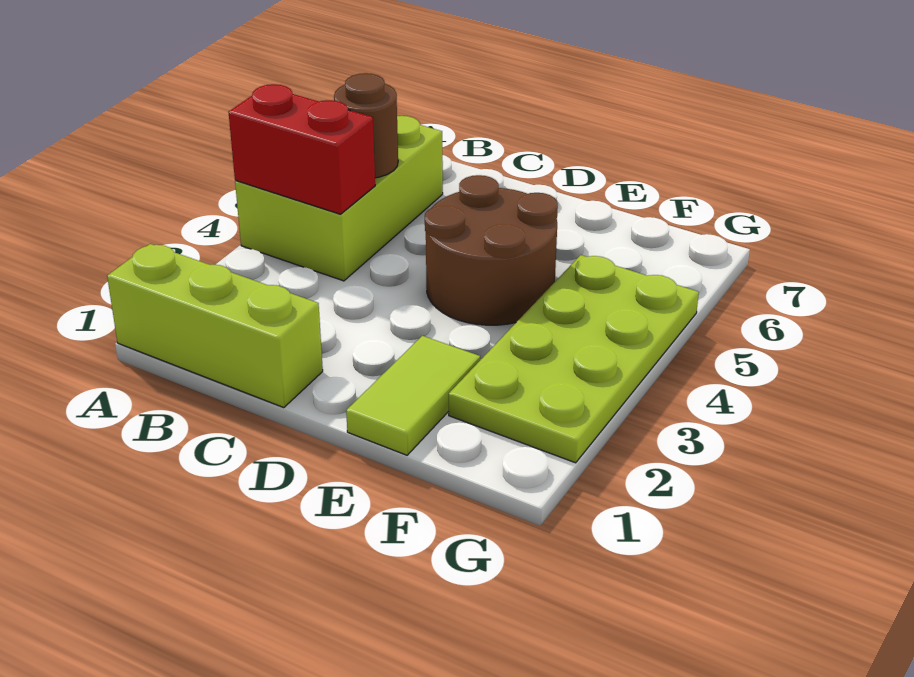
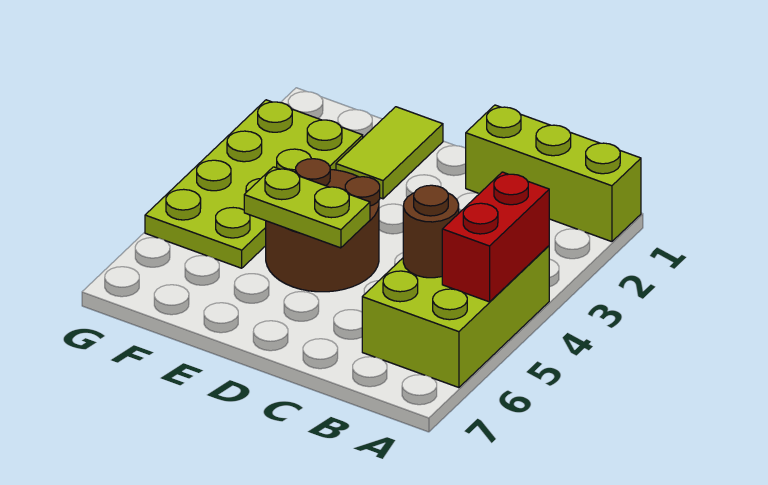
red brick A4:B4 level 2 -> red brick A4:A5 level 2
none -> lime plate D5:E5 level 2

